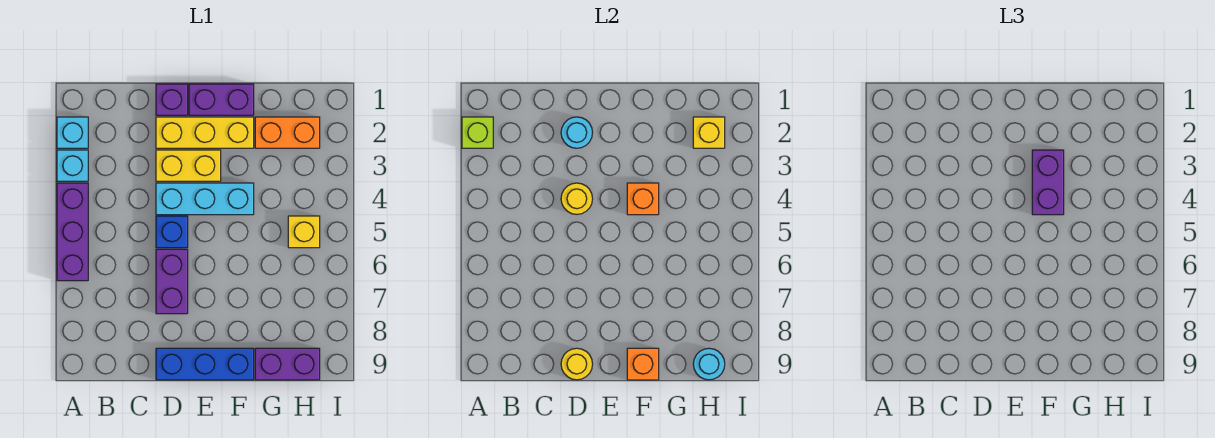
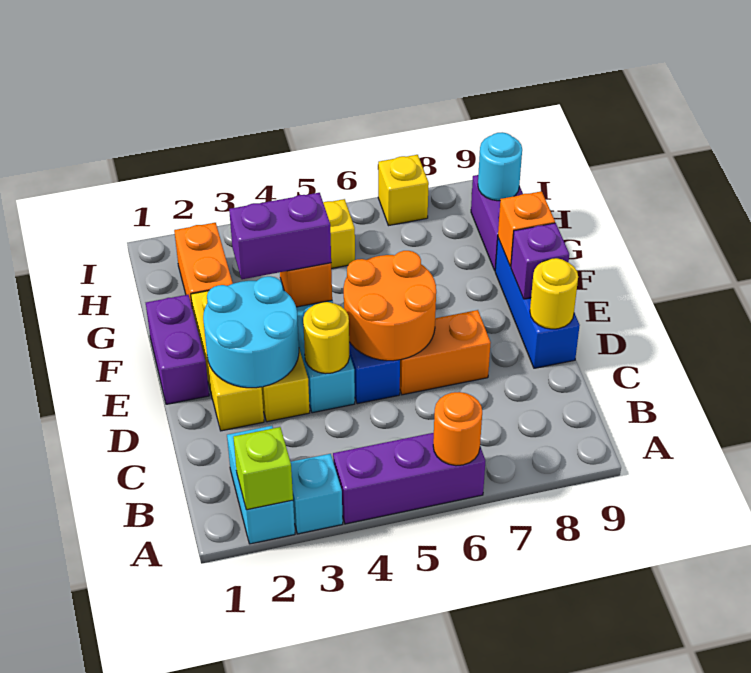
cyan brick A2 level 1 -> cyan brick A2:B2 level 1
none -> orange round brick A6 level 2
purple brick D1 level 1 -> purple brick E9 level 2
cyan round brick D2 level 2 -> cyan round brick D2:E3 level 2
none -> orange round brick D5:E6 level 2
purple brick D6:D7 level 1 -> orange brick D6:D7 level 1
yellow brick H2 level 2 -> yellow brick I7 level 1

